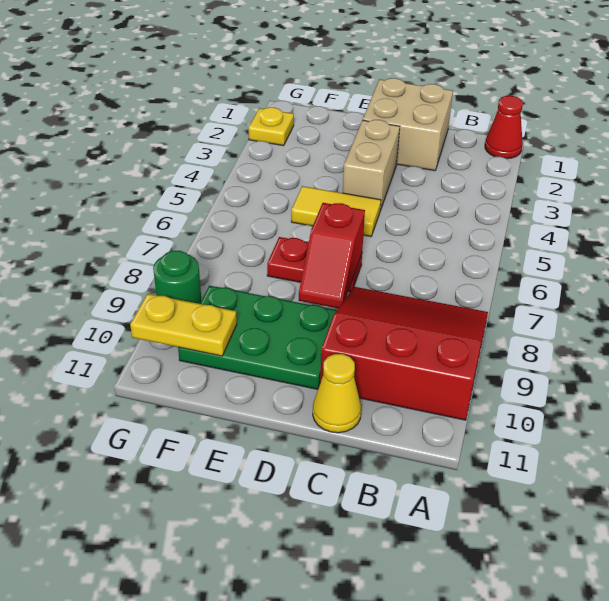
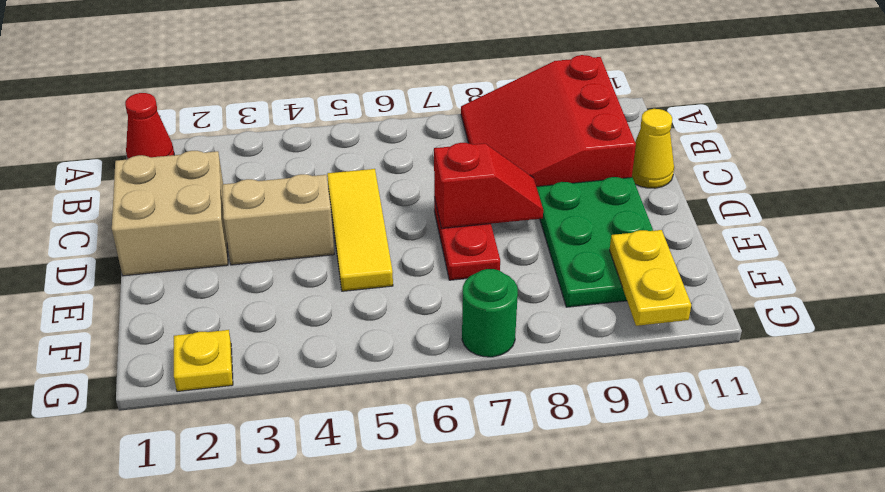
yellow tile D5:E5 level 1 -> yellow tile C5:E5 level 1
green round brick G9 level 1 -> green round brick G7 level 1

